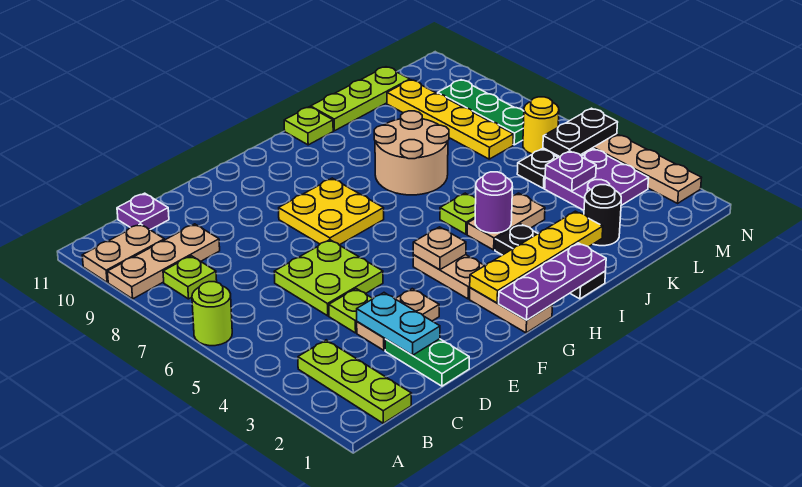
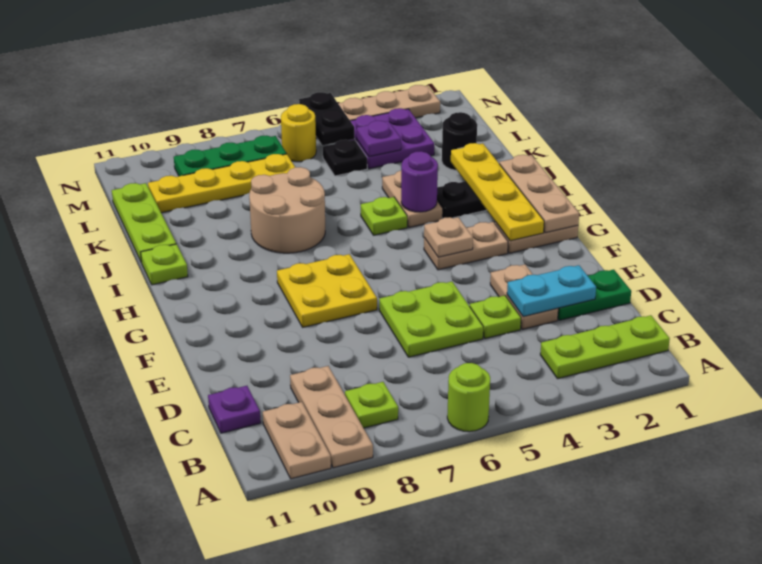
purple plate G1:I1 level 2 -> tan plate G1:I1 level 2

